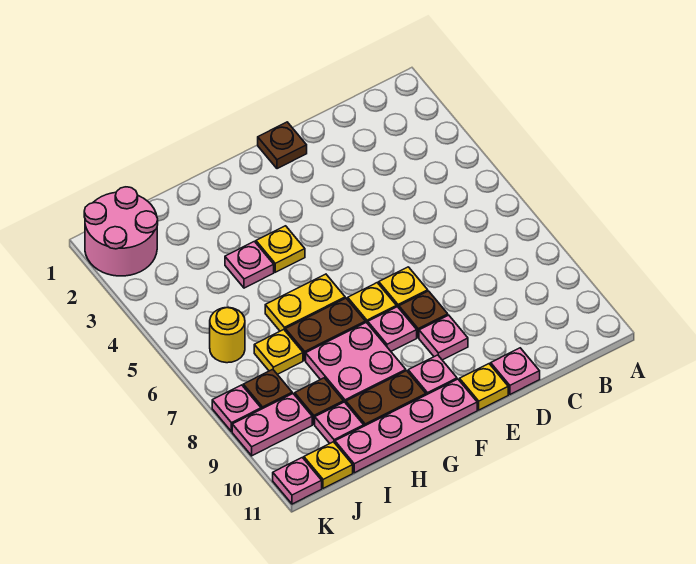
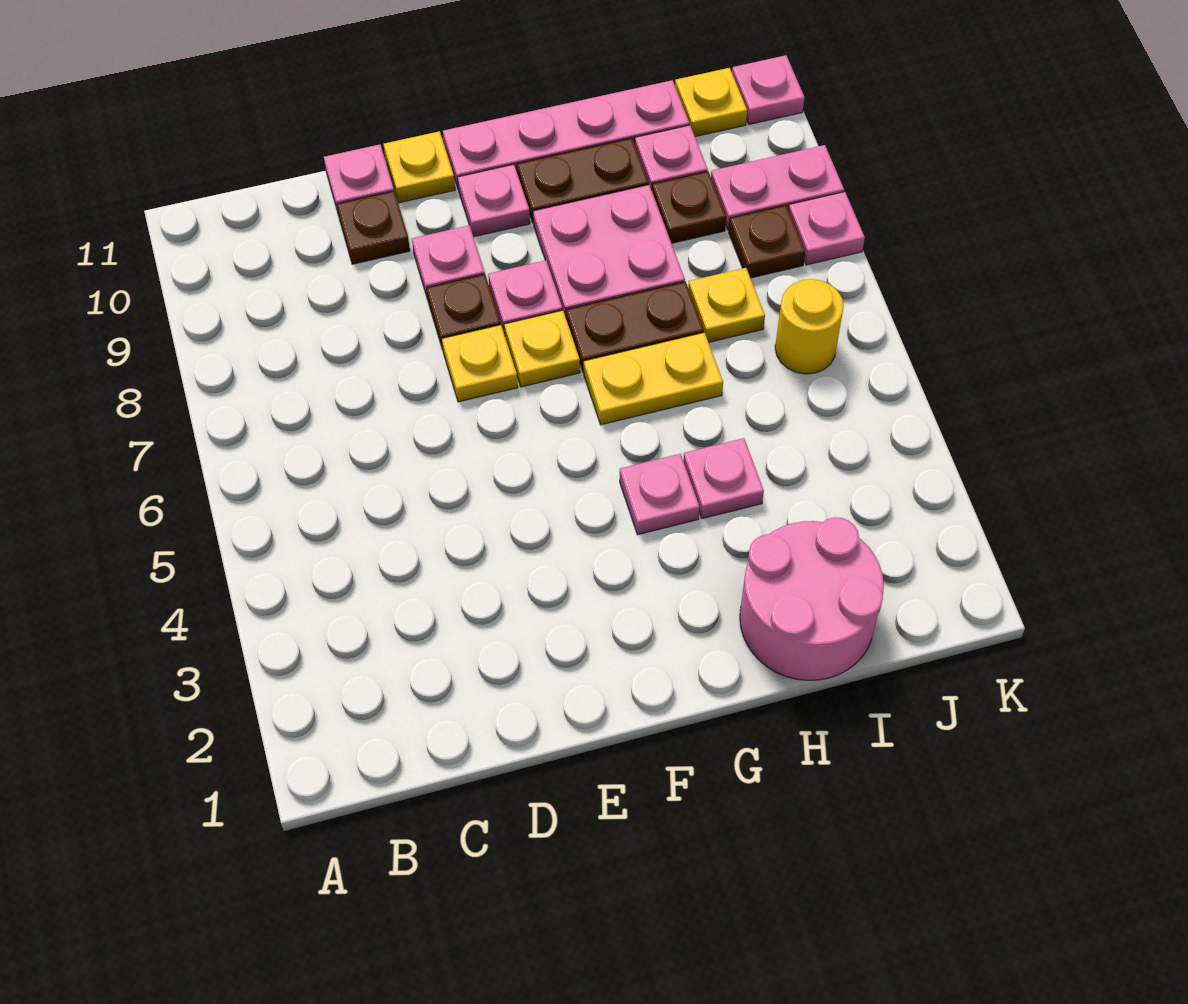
brown plate E1 level 1 -> brown plate D10 level 1
yellow plate G4 level 1 -> pink plate G4 level 1
pink round brick J1:K2 level 1 -> pink round brick H1:I2 level 1

